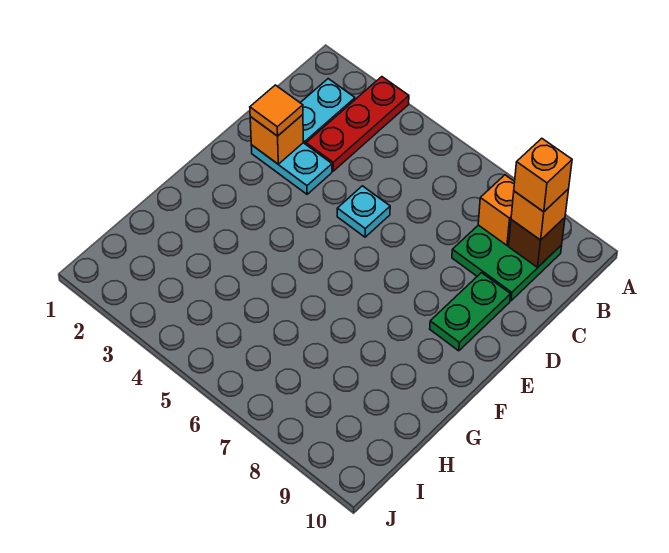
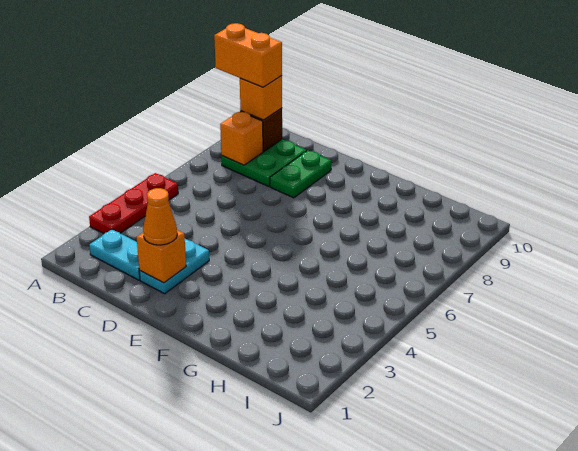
red plate A3:C3 level 1 -> red plate A3:A5 level 1
orange brick B9 level 4 -> orange brick A9:B9 level 4
orange tile D2 level 3 -> orange cone D2 level 3
cyan plate D5 level 1 -> none
green plate D9:E9 level 1 -> green plate D8:D9 level 1

